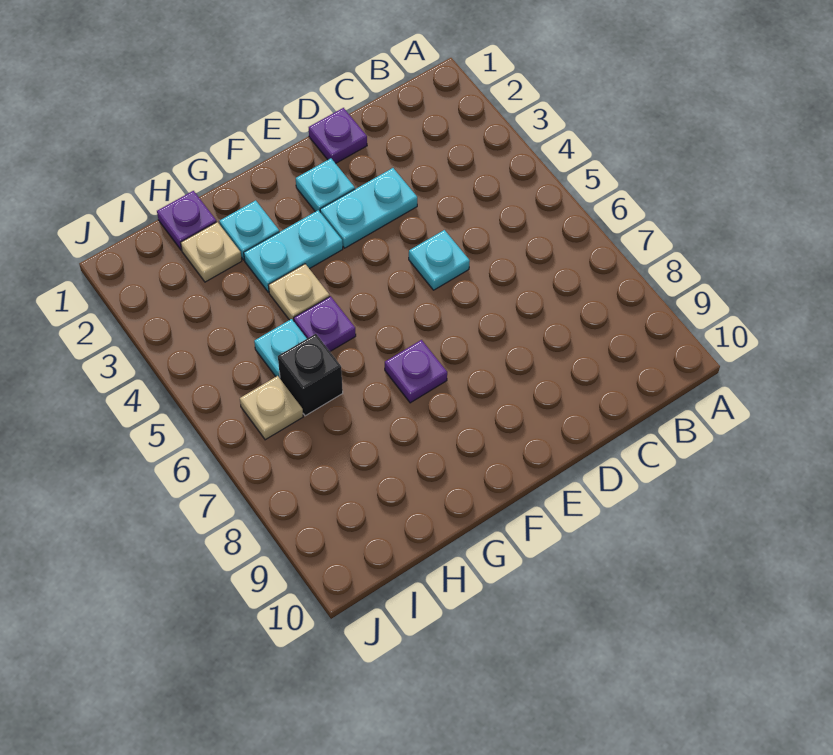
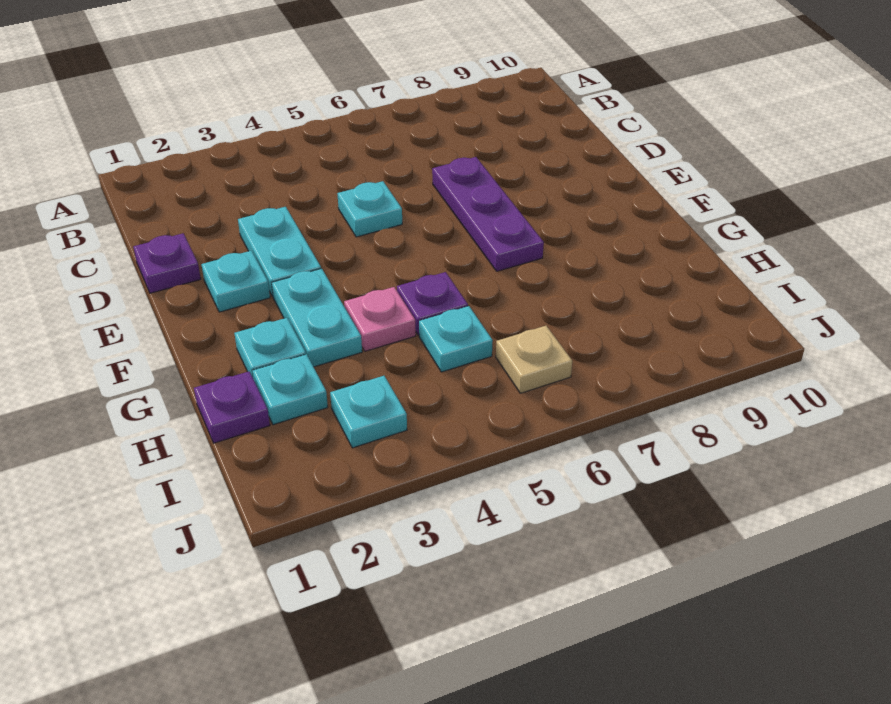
purple plate F7 level 1 -> purple plate D7:F7 level 1
tan plate G4 level 1 -> pink plate G4 level 1
tan plate H2 level 1 -> cyan plate H2 level 1
black brick H6 level 1 -> none
none -> cyan plate I3 level 1

